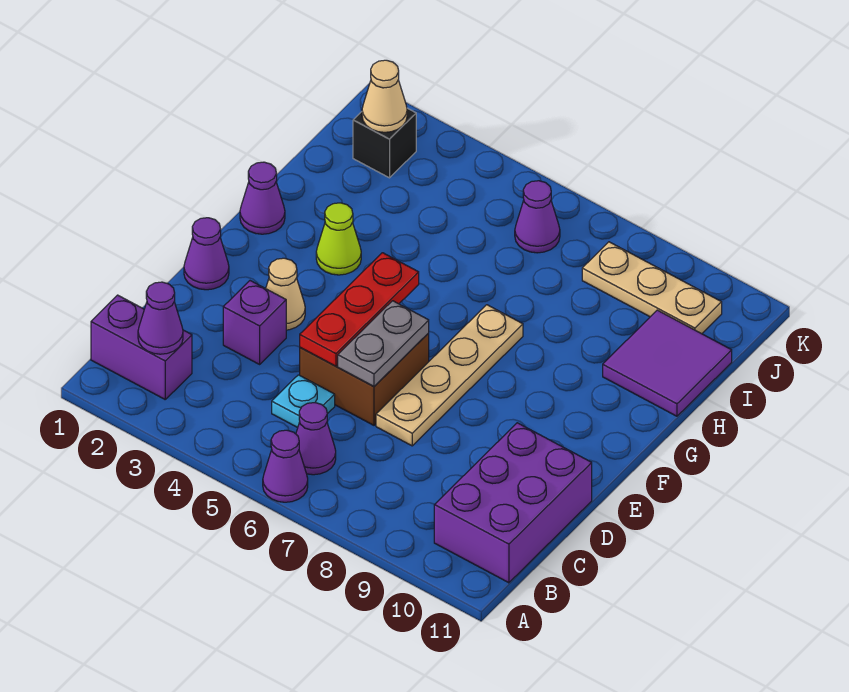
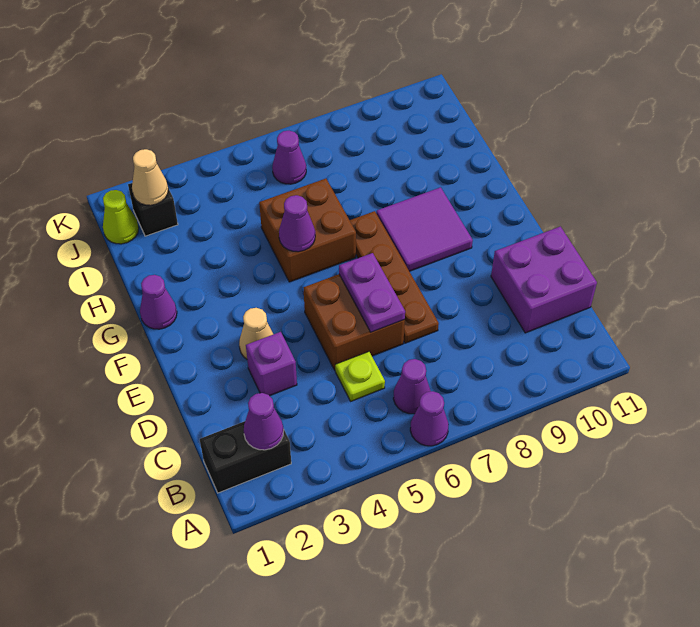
purple brick B1:B2 level 1 -> black brick B1:B2 level 1
purple brick B10:D11 level 1 -> purple brick C10:D11 level 1
cyan plate C5 level 1 -> lime plate C5 level 1
red plate D5:F5 level 2 -> none
grey plate D6:E6 level 2 -> purple plate D6:E6 level 2
tan plate D7:G7 level 1 -> brown plate D7:G7 level 1
purple cone E1 level 1 -> purple cone G5 level 2
lime cone G3 level 1 -> lime cone J1 level 1
none -> brown brick G5:H6 level 1
purple tile H10:I11 level 1 -> purple tile F8:G9 level 1
tan plate J8:J10 level 1 -> none

